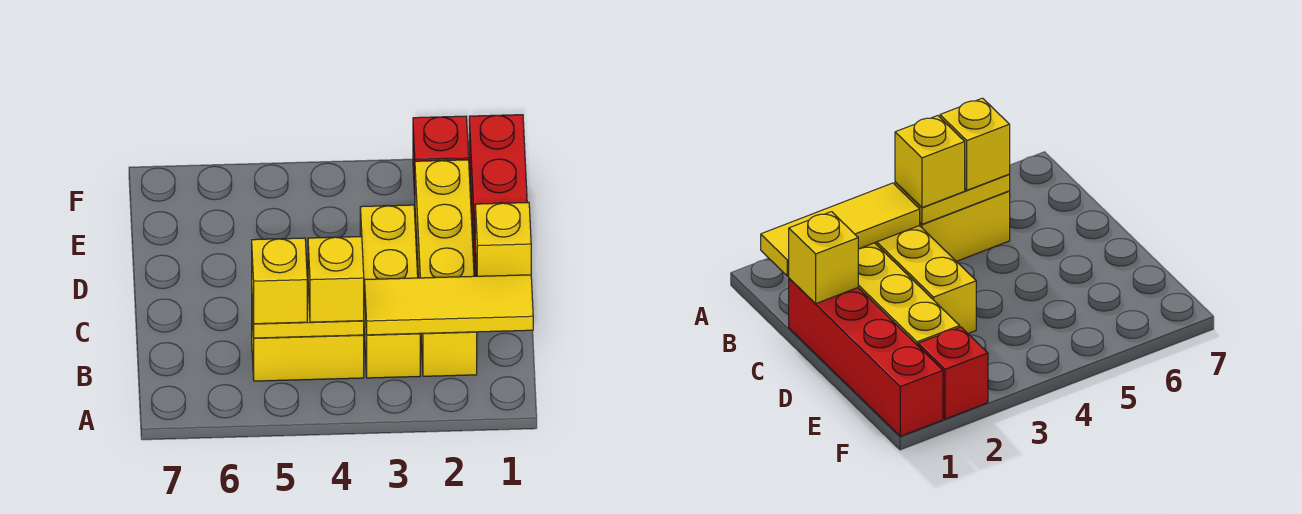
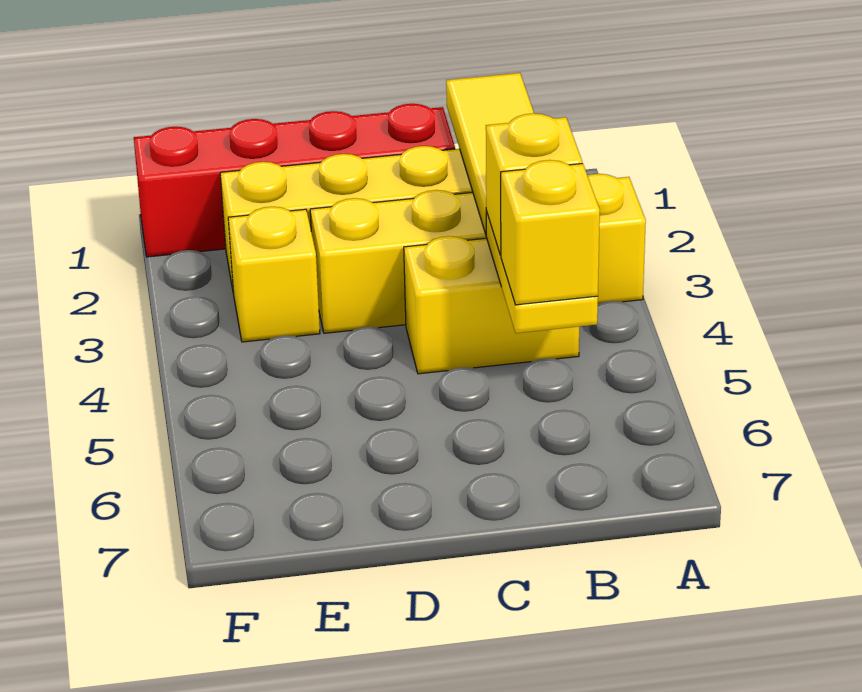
yellow brick B3:D3 level 1 -> yellow brick A3:D3 level 1
yellow brick B4:B5 level 1 -> yellow brick B4:C4 level 1
yellow brick C1 level 2 -> yellow brick E3 level 1
red brick F2 level 1 -> none

